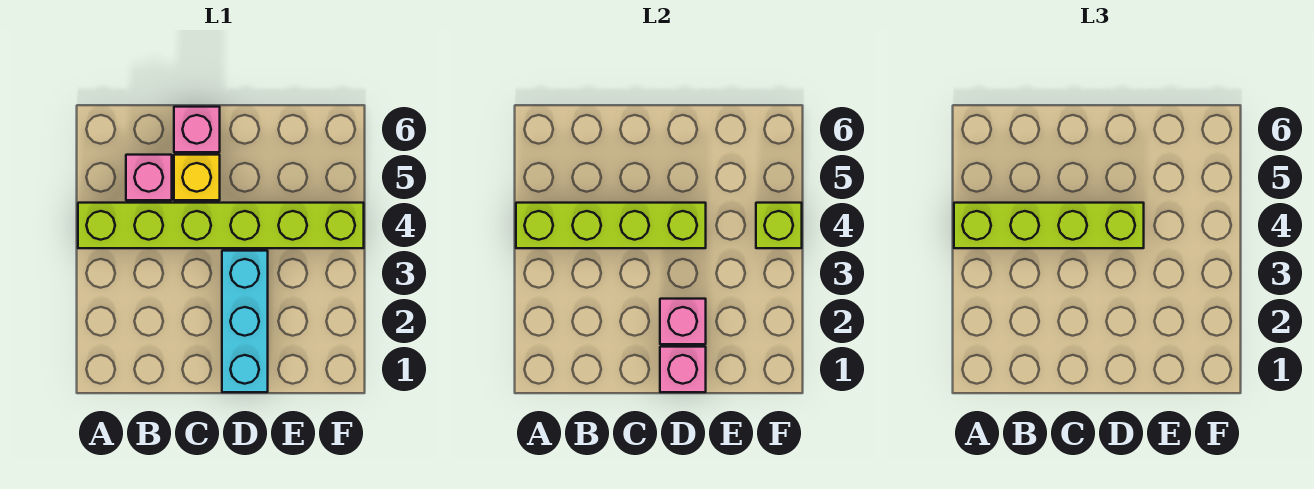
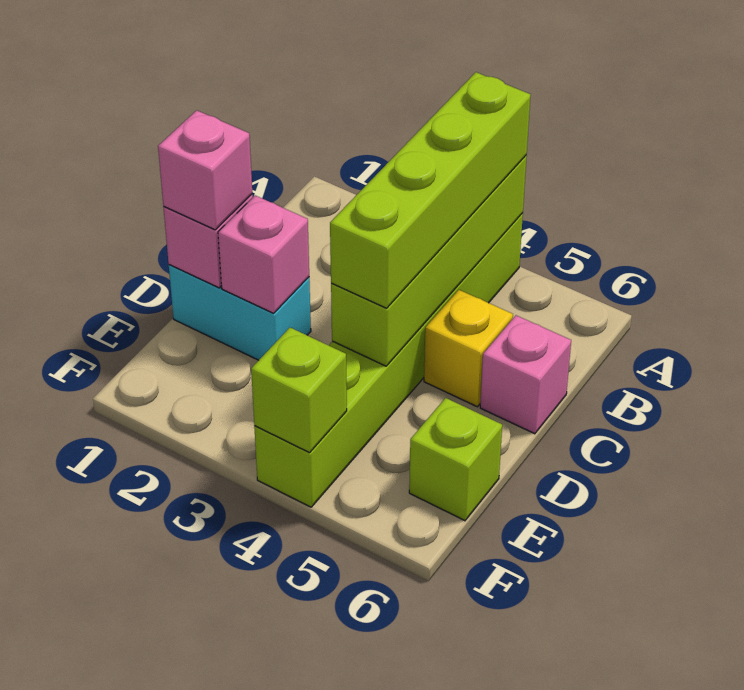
pink brick B5 level 1 -> pink brick D1 level 3
cyan brick D1:D3 level 1 -> cyan brick D1:D2 level 1
none -> lime brick E6 level 1

